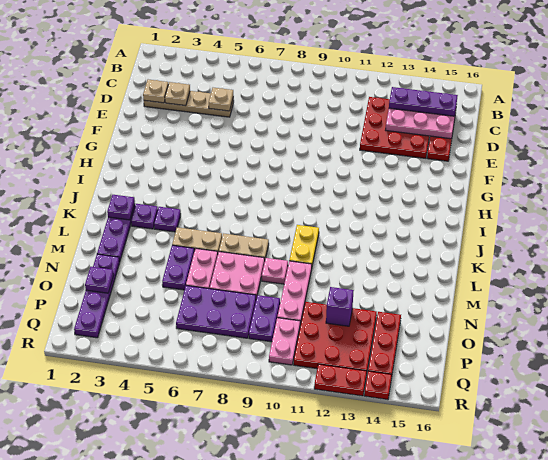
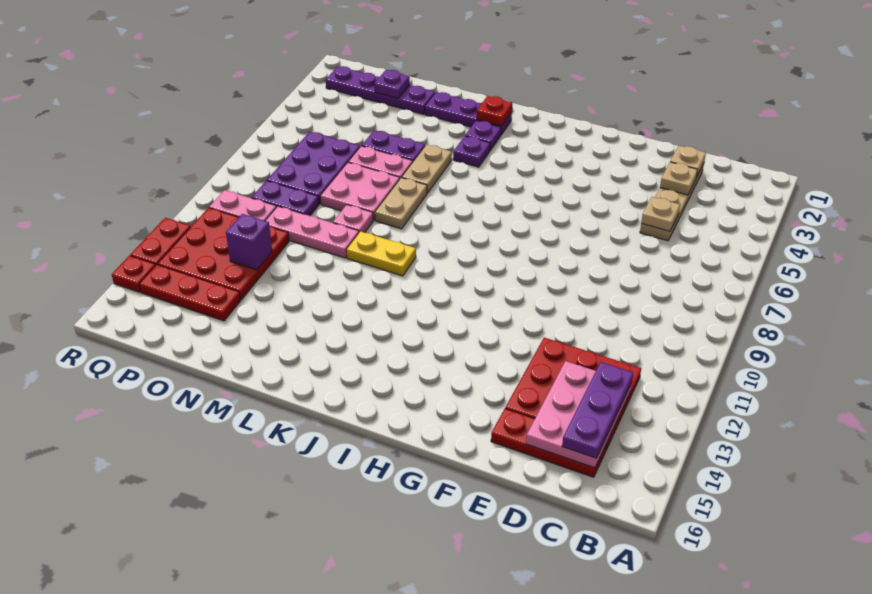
purple plate K2 level 2 -> red plate K2 level 2

